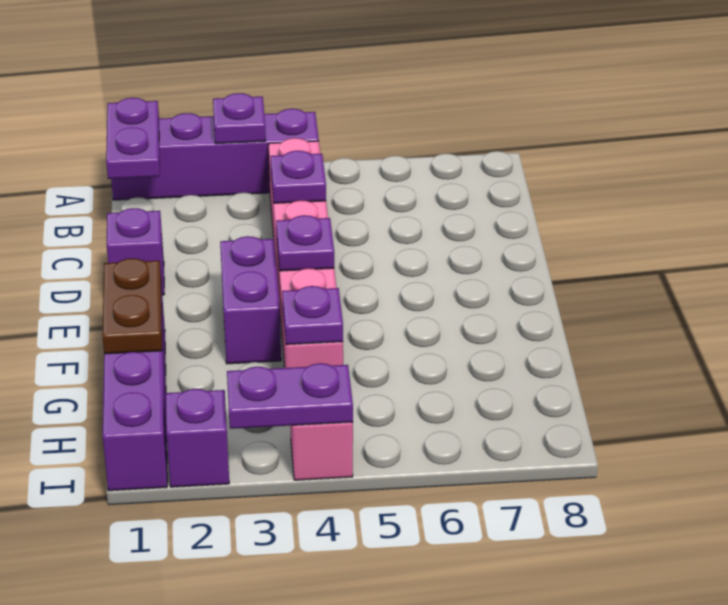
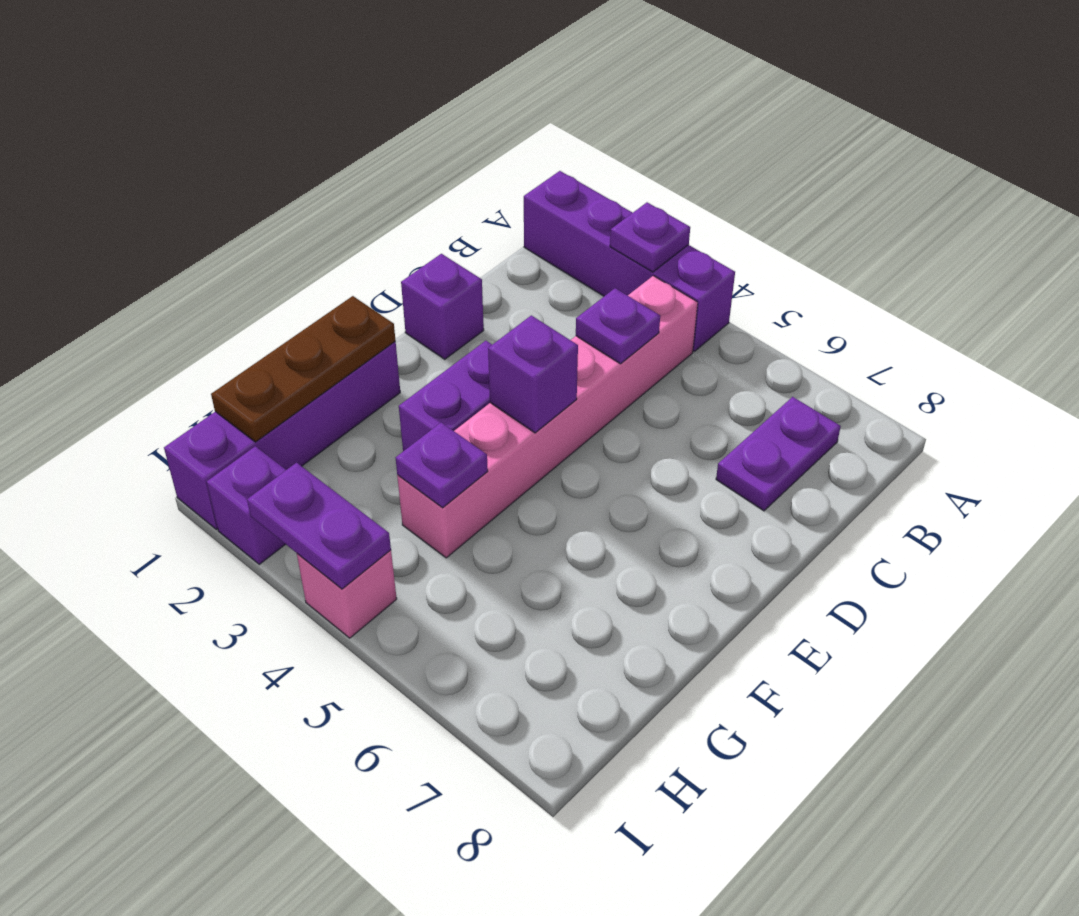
purple plate A1:B1 level 2 -> purple plate B7:C7 level 1
purple plate E4 level 2 -> purple brick E4 level 2
brown plate F1:G1 level 2 -> brown plate F1:H1 level 2

